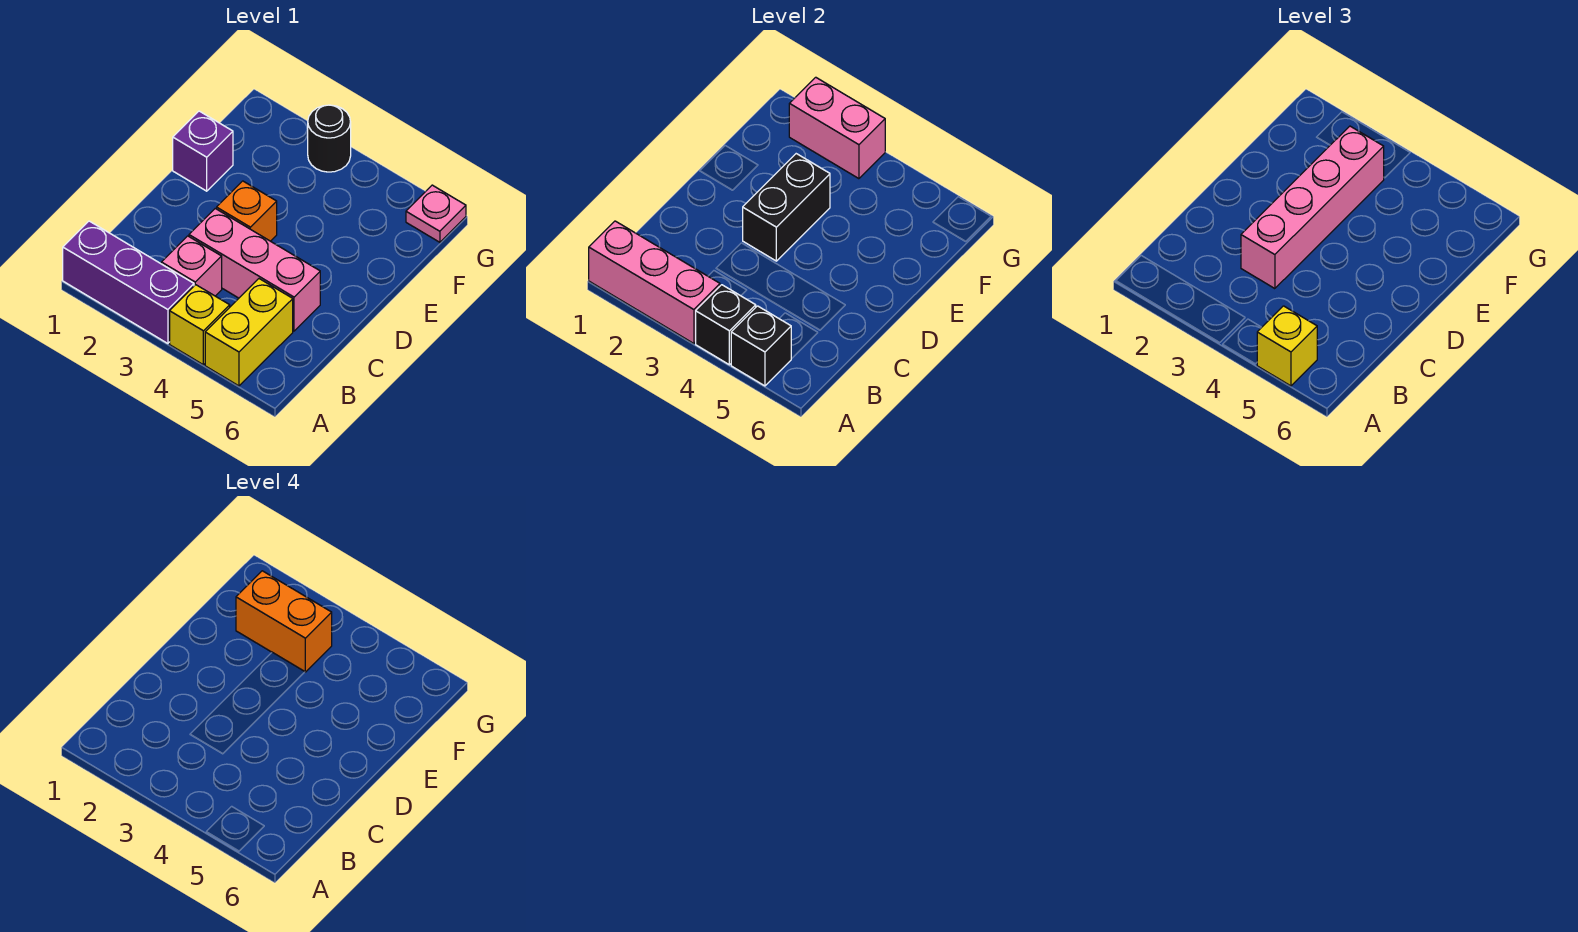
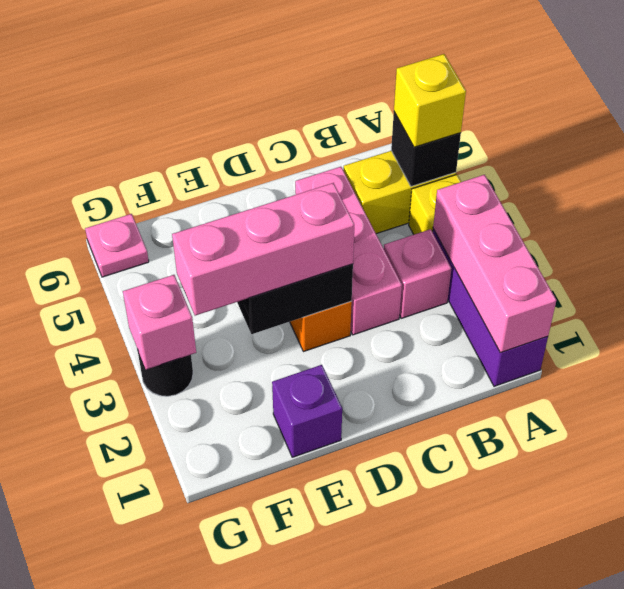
black brick A4 level 2 -> none
pink brick C3:F3 level 3 -> pink brick D3:F3 level 3
orange brick F2:F3 level 4 -> none
pink brick G2:G3 level 2 -> pink brick G3 level 2

